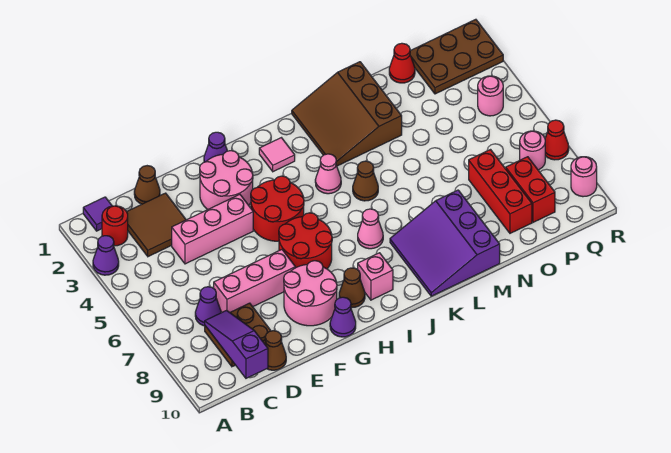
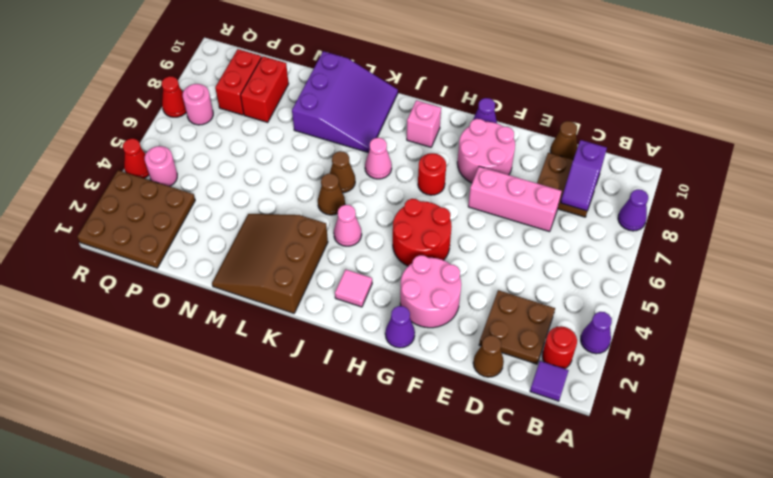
brown tile C2:D3 level 1 -> brown plate C2:D3 level 1
purple cone C7 level 1 -> purple cone A8 level 1
purple slope C8:C10 level 2 top 10 -> purple slope C8:C9 level 2 top 9
pink brick D4:F4 level 1 -> none
red round brick G6:H7 level 1 -> red round brick H7 level 1
brown cone H9 level 1 -> brown cone K6 level 1
brown slope K1:M3 level 1 top M -> brown slope K1:M3 level 1 top K
red cone O1 level 1 -> red cone R4 level 1
red brick O7:O9 level 1 -> red brick O8:O9 level 1
brown plate P1:R2 level 1 -> brown plate P1:R3 level 1
pink round brick R9 level 1 -> none

